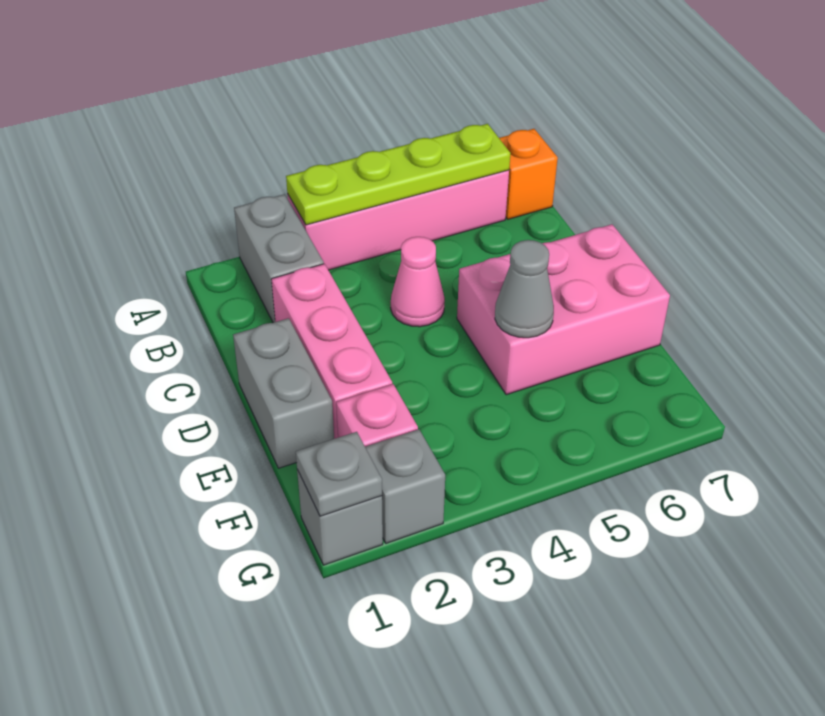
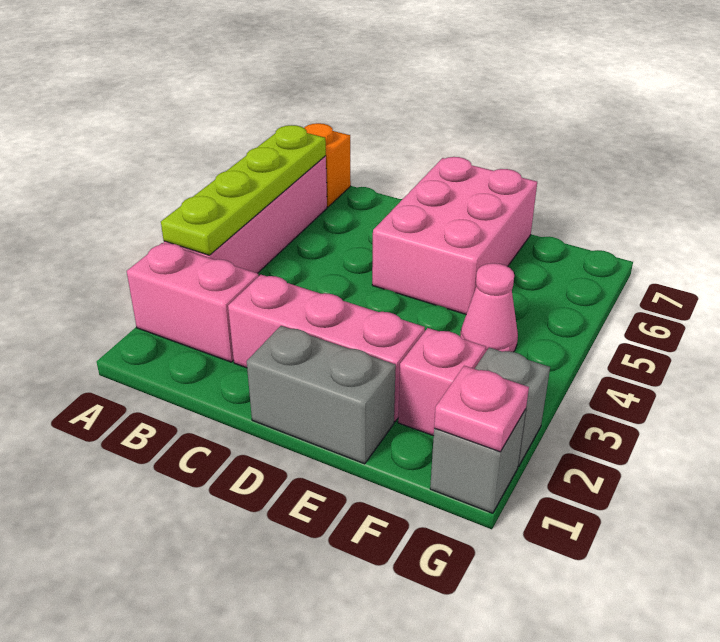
grey brick A2:B2 level 1 -> pink brick A2:B2 level 1
pink cone C4 level 1 -> pink cone F4 level 1
grey cone E5 level 2 -> none
grey plate G1 level 2 -> pink plate G1 level 2

